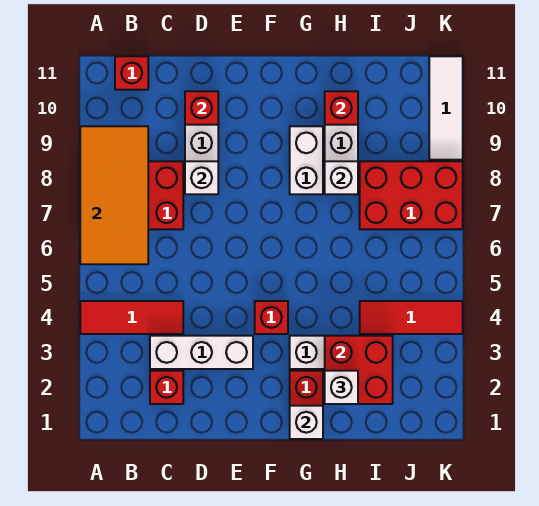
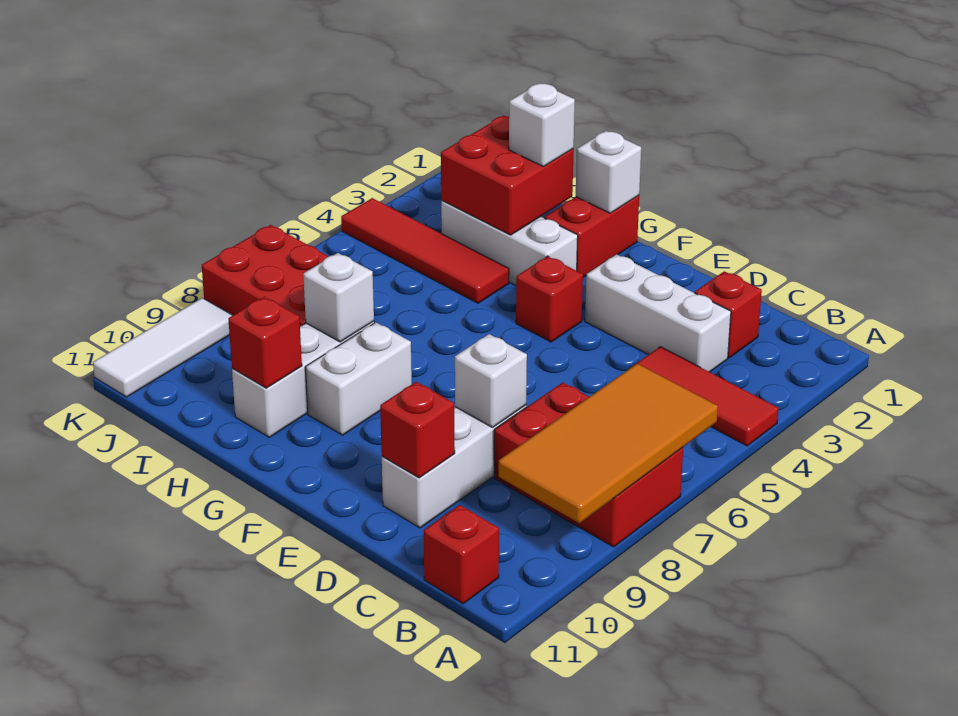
red tile I4:K4 level 1 -> red tile H4:K4 level 1

